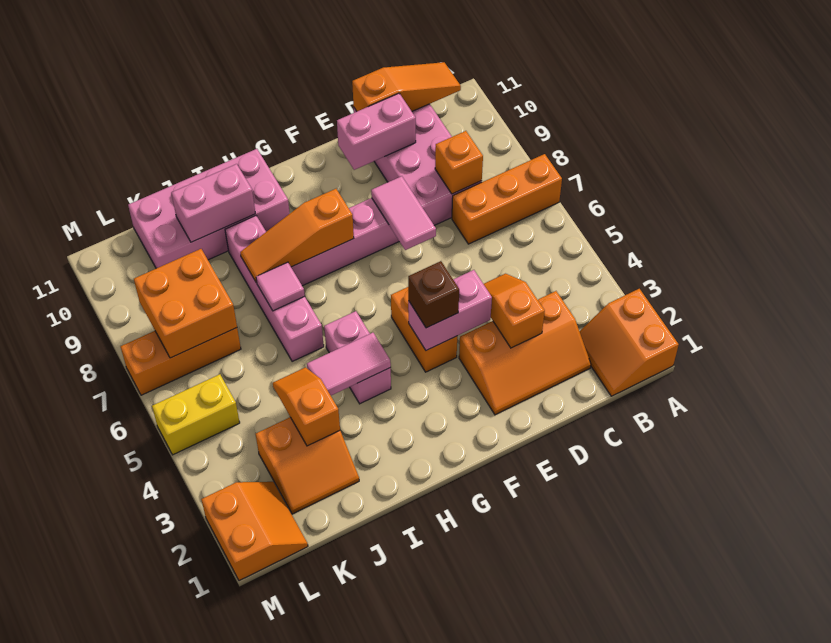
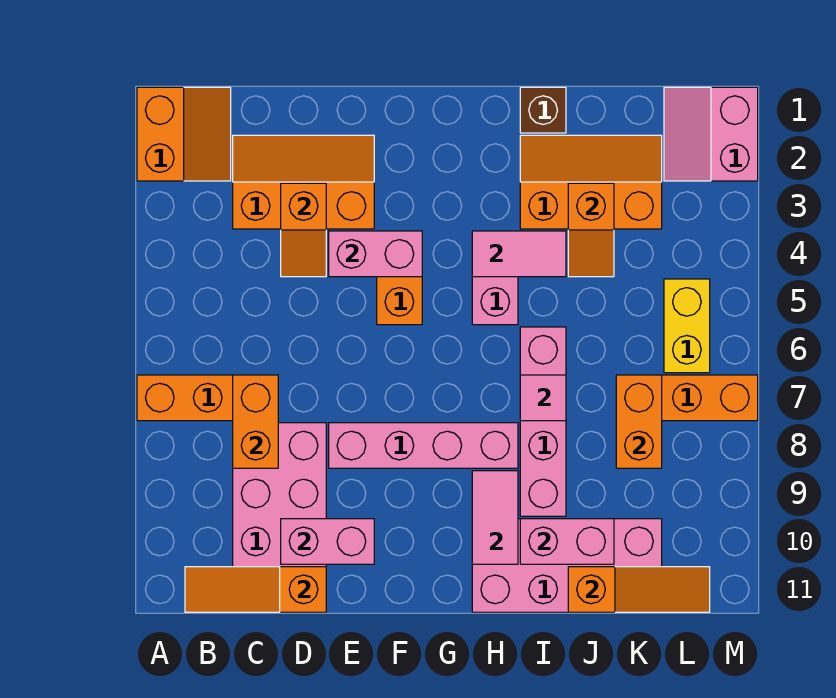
orange brick C8 level 2 -> orange brick C7:C8 level 2
pink tile E7:E8 level 2 -> pink tile H9:H10 level 2
brown brick F4 level 3 -> brown brick I1 level 1
orange slope G8:I8 level 2 top G -> orange slope J11:L11 level 2 top J
orange slope J2:K3 level 1 top 3 -> orange slope I2:K3 level 1 top 3
orange brick K7:L8 level 2 -> orange brick K7:K8 level 2
orange slope L1:M2 level 1 top M -> pink slope L1:M2 level 1 top M
yellow brick L5:M5 level 1 -> yellow brick L5:L6 level 1

